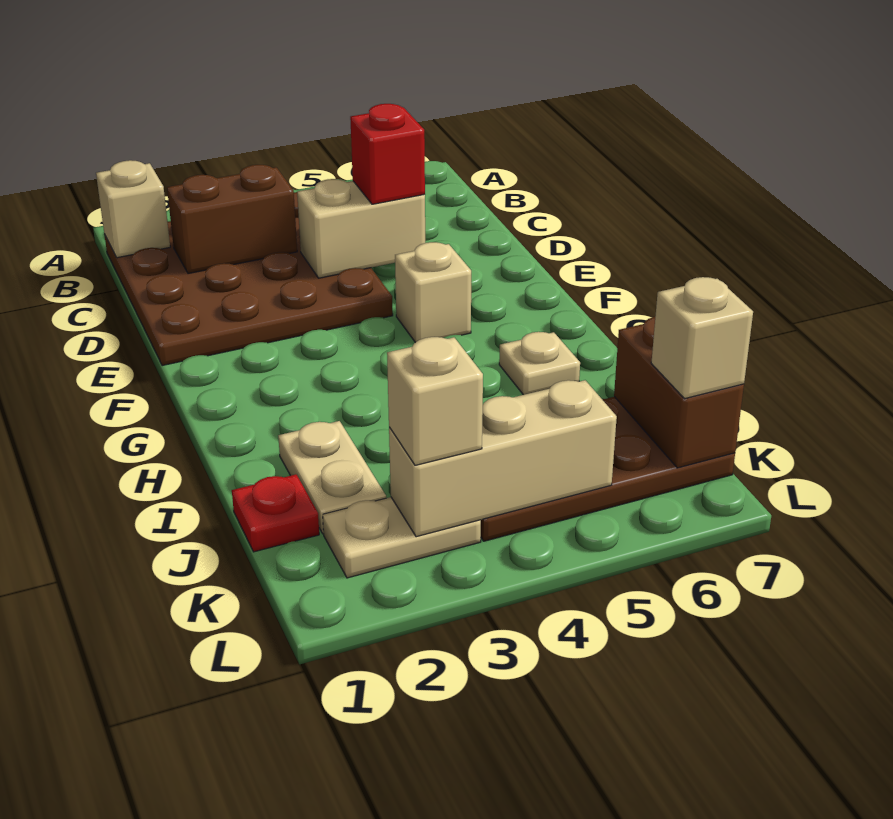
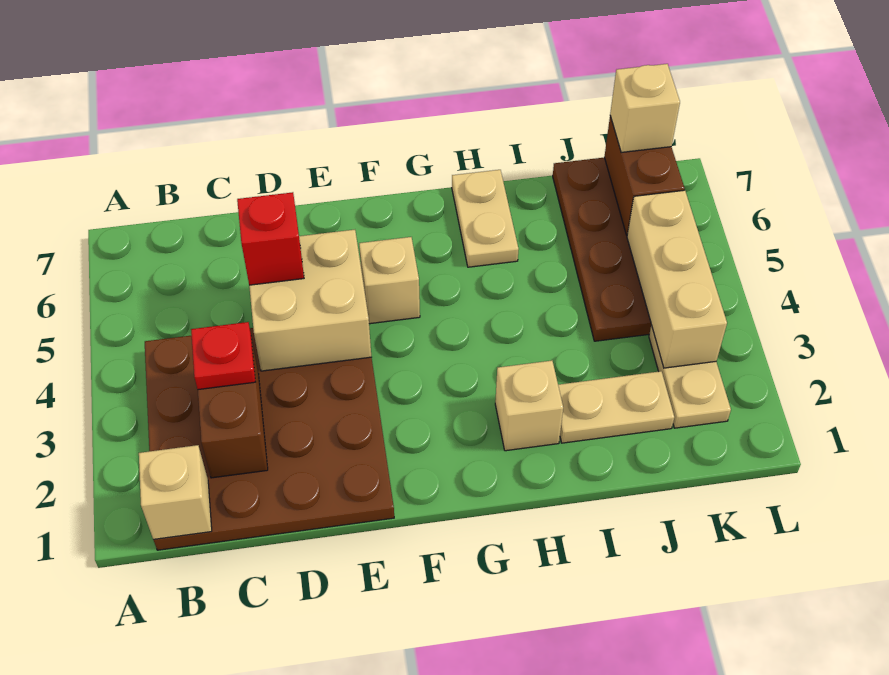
tan brick D4:D5 level 2 -> tan brick D4:E5 level 2
tan plate H6 level 1 -> tan plate H6:H7 level 1
red plate J1 level 1 -> red plate C3 level 3
brown brick J7:K7 level 2 -> brown brick K6:K7 level 2
tan brick K3 level 3 -> tan brick H2 level 1

